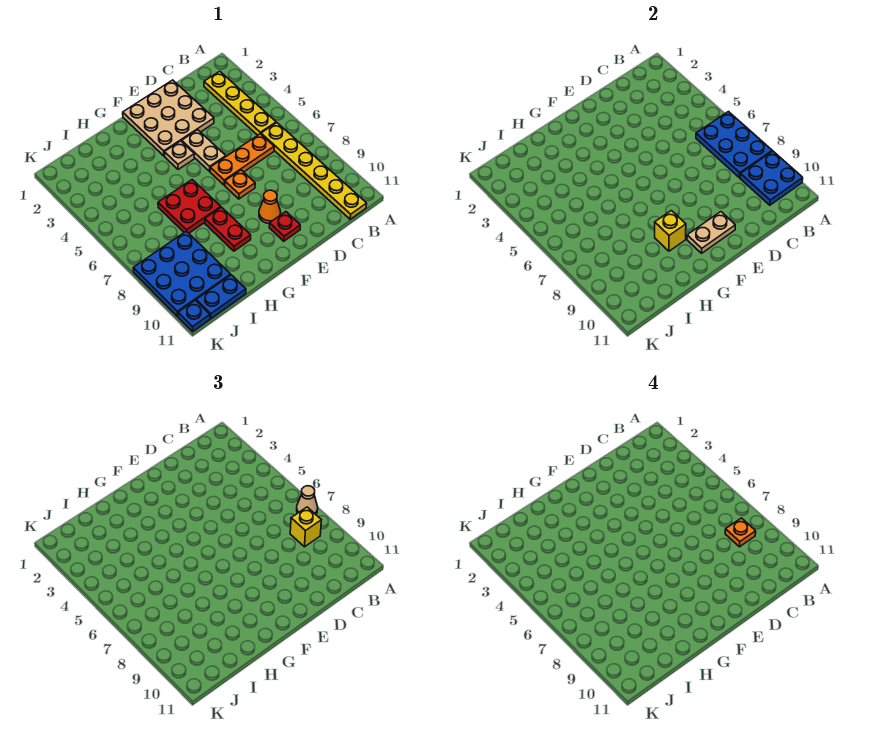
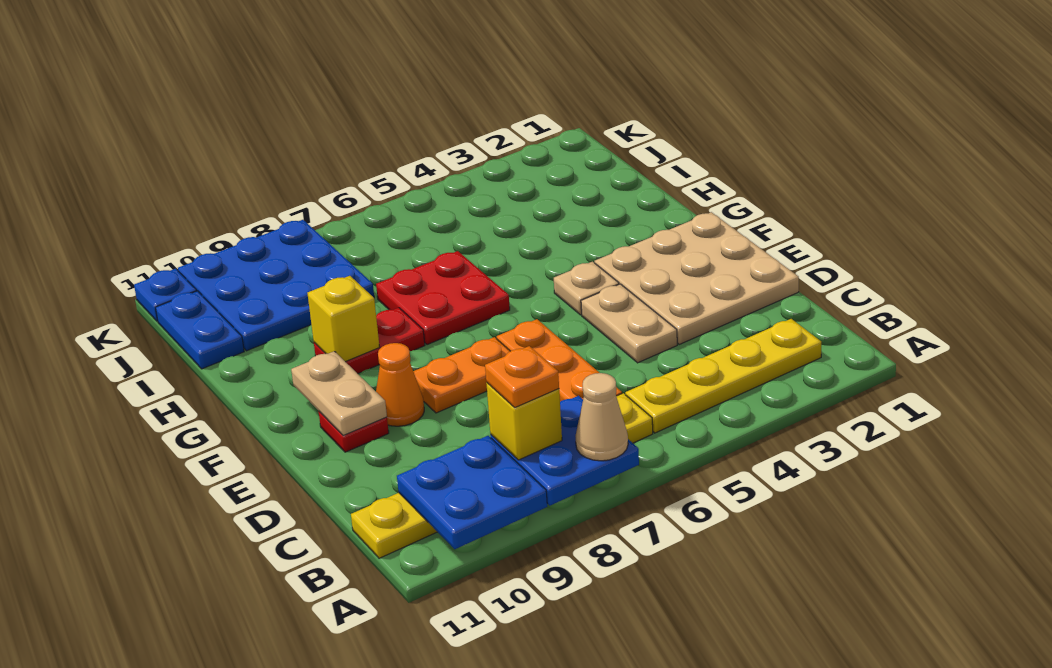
blue plate A6:B8 level 2 -> blue plate A7:B8 level 2
tan plate E4:E5 level 1 -> tan plate D4:E4 level 1
orange plate E7 level 1 -> orange plate E7:E8 level 1

